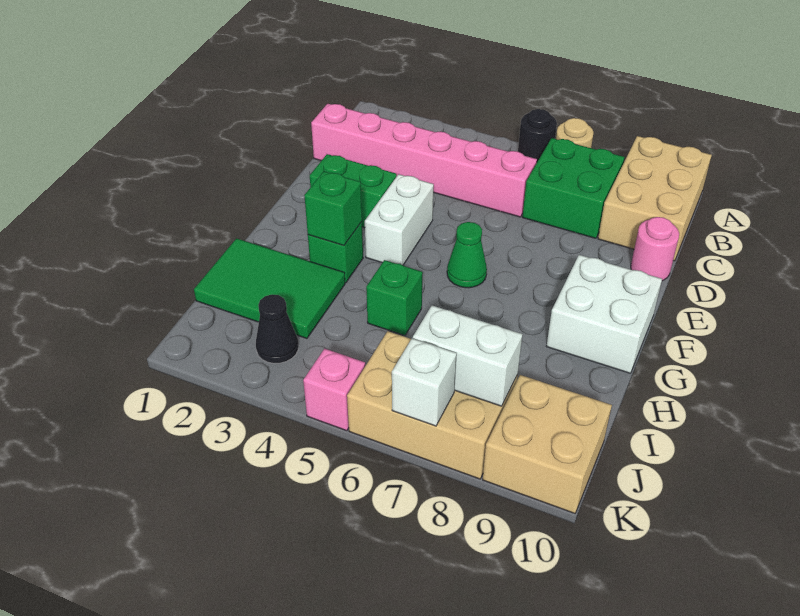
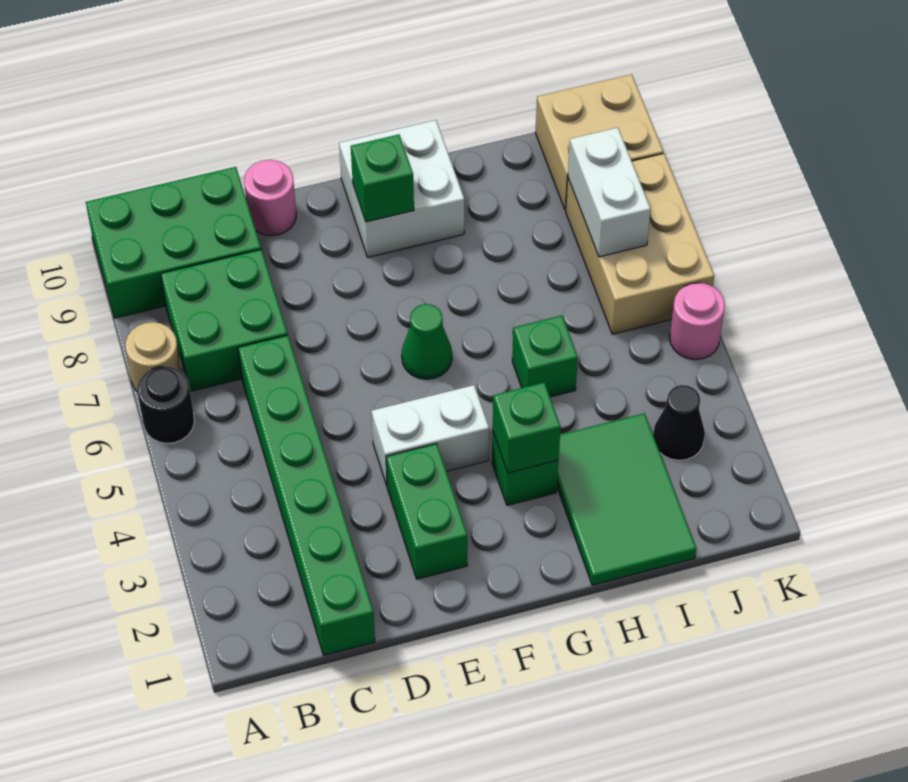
tan brick A9:C10 level 1 -> green brick A9:C10 level 1
pink brick C1:C6 level 1 -> green brick C1:C6 level 1
none -> green brick F9 level 2
pink brick K5 level 1 -> pink round brick K5 level 1
white brick K7 level 2 -> none

